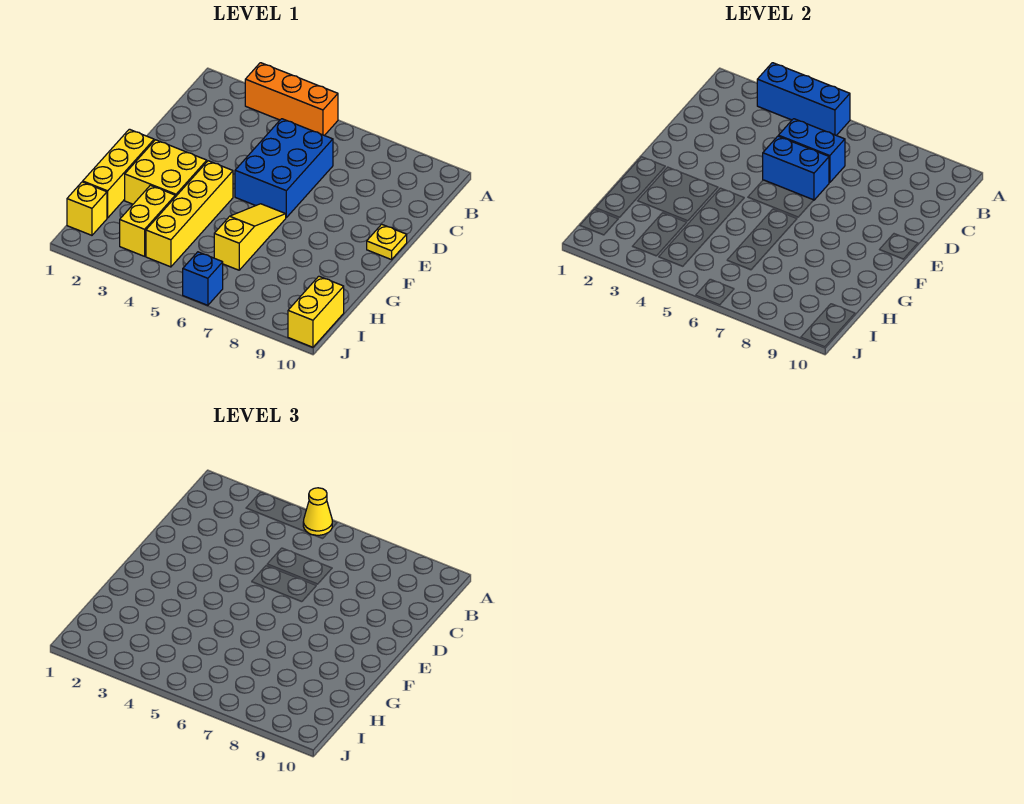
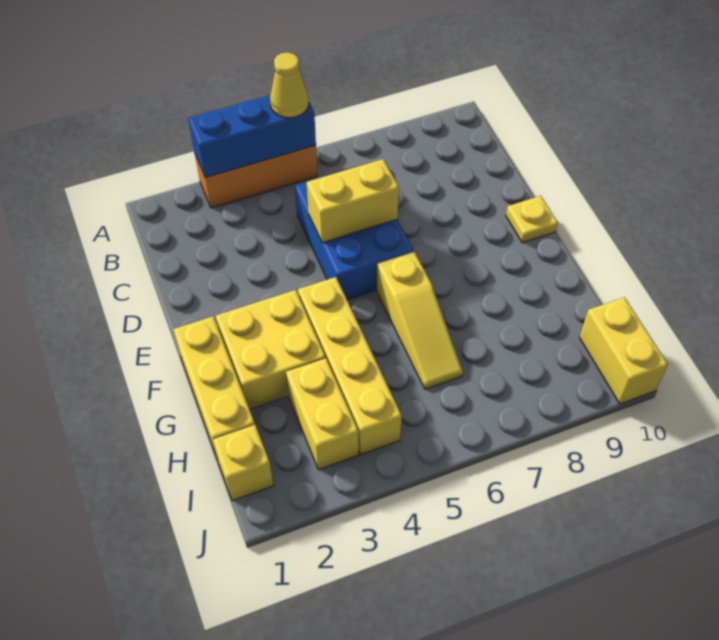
blue brick C5:C6 level 2 -> none
blue brick D5:D6 level 2 -> yellow brick D5:D6 level 2
yellow slope F6:H6 level 1 top H -> yellow slope F6:H6 level 1 top F
blue brick J6 level 1 -> none

